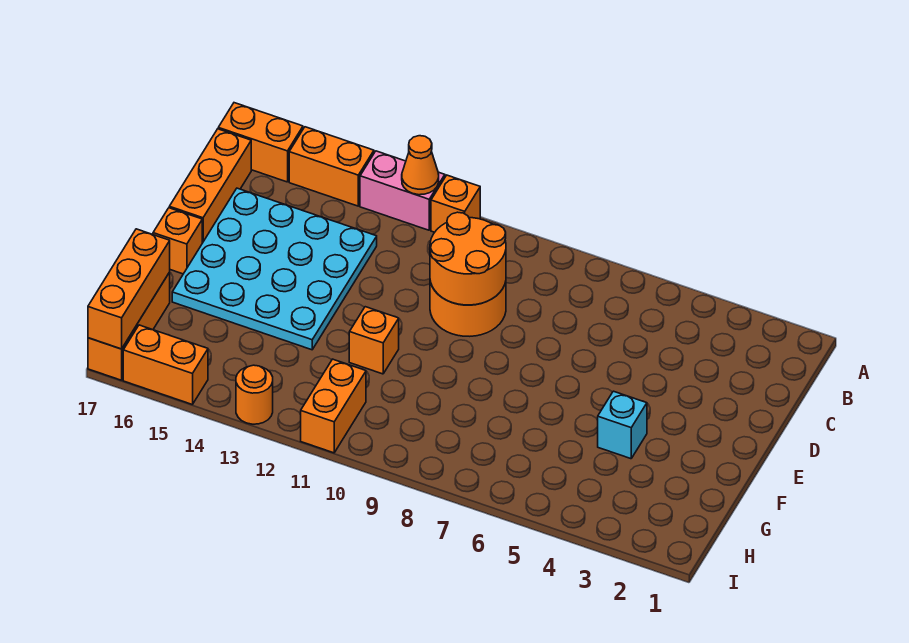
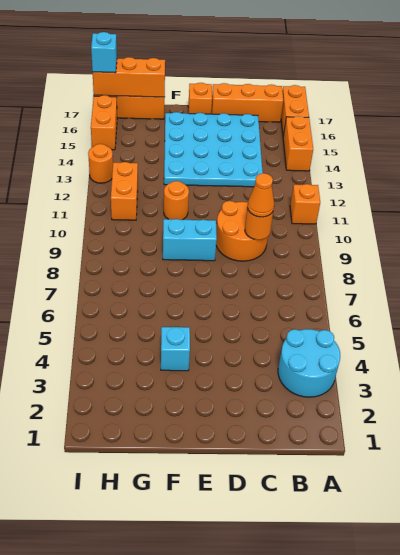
none -> cyan round brick A3:B4 level 1
pink brick A12:A13 level 1 -> none
orange cone A12 level 2 -> orange cone C9 level 3
orange round brick C9:D10 level 2 -> orange round brick C9 level 2
none -> cyan brick E9:F9 level 1
orange brick F11 level 1 -> orange round brick F11 level 1
orange brick H11:I11 level 1 -> orange brick H11:H12 level 1
none -> cyan brick I17 level 3

